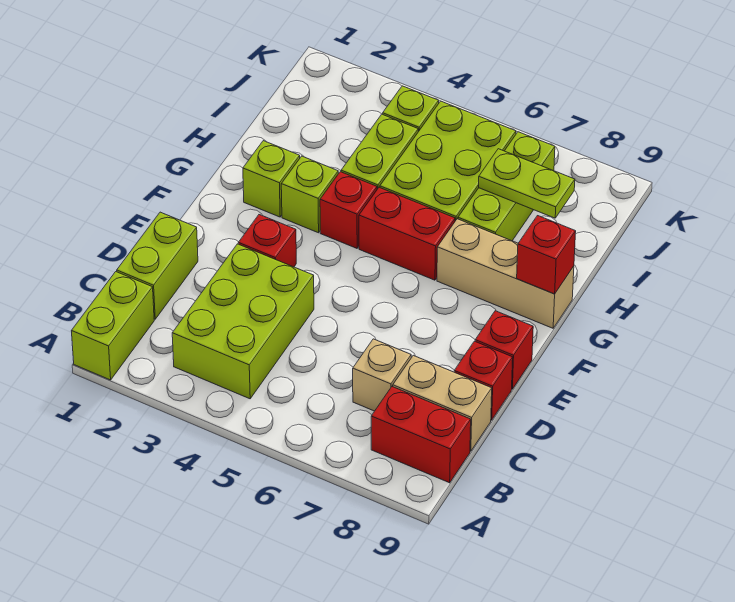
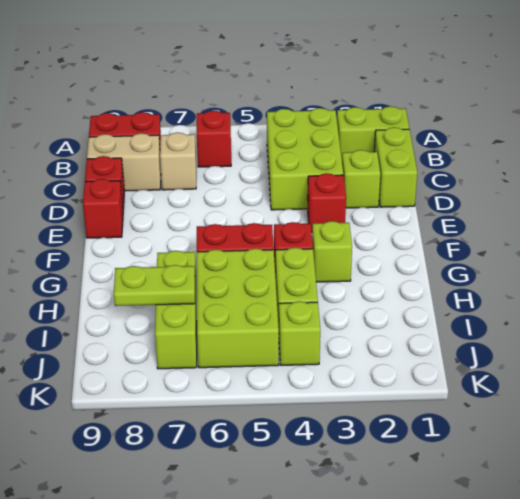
lime brick A1:B1 level 1 -> lime brick B1:B2 level 1
lime brick G2 level 1 -> lime brick D2 level 1
tan brick G7:G9 level 1 -> none
red brick G9 level 2 -> red brick B6 level 1

